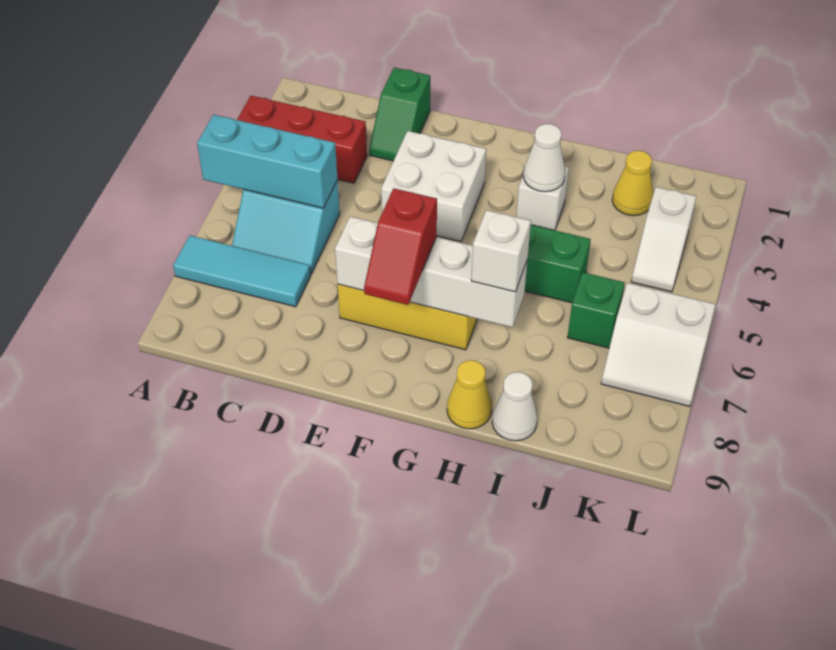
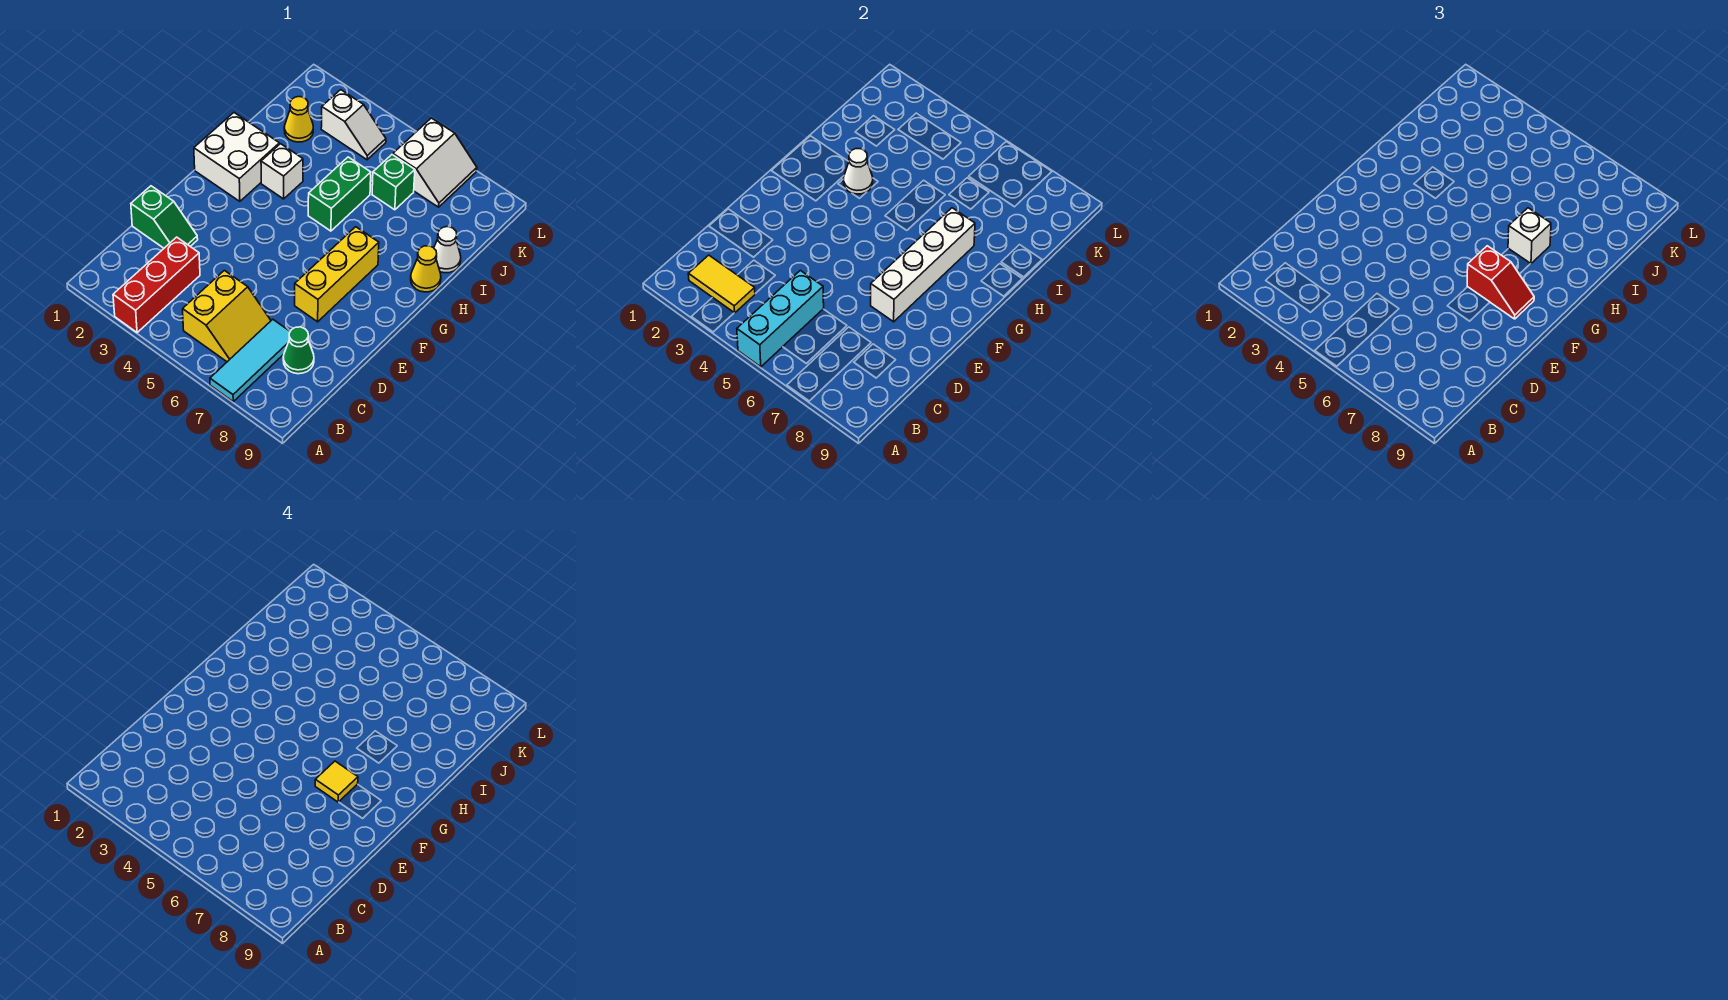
none -> yellow tile B2:B3 level 2
cyan slope B5:C6 level 1 top 5 -> yellow slope B5:C6 level 1 top 5
none -> green cone C8 level 1
white brick E3:F4 level 1 -> white brick G1:H2 level 1
none -> yellow tile F7 level 4

